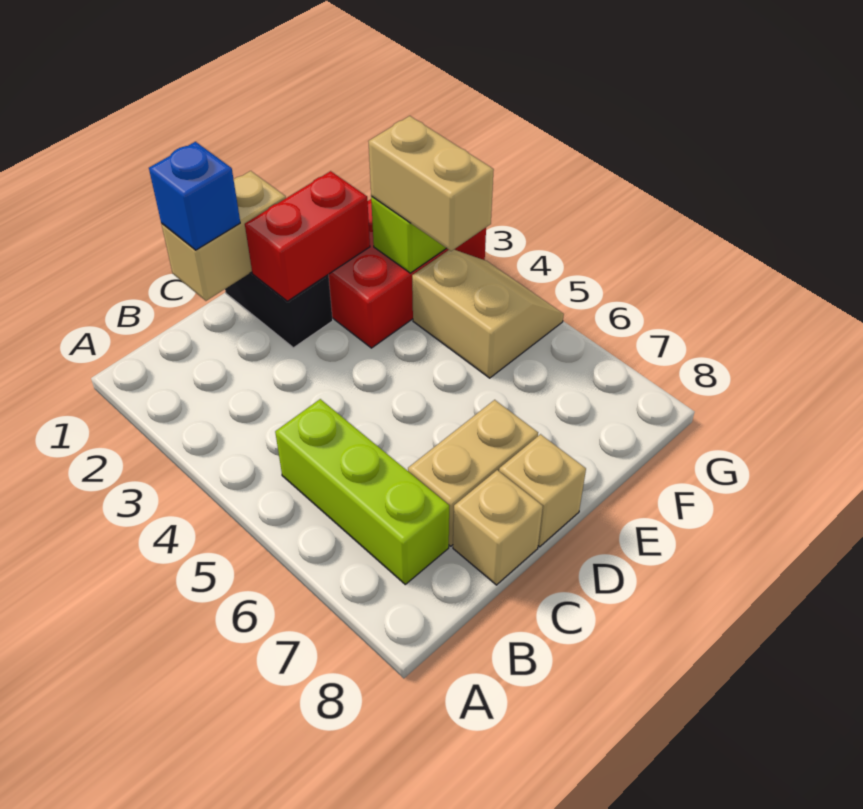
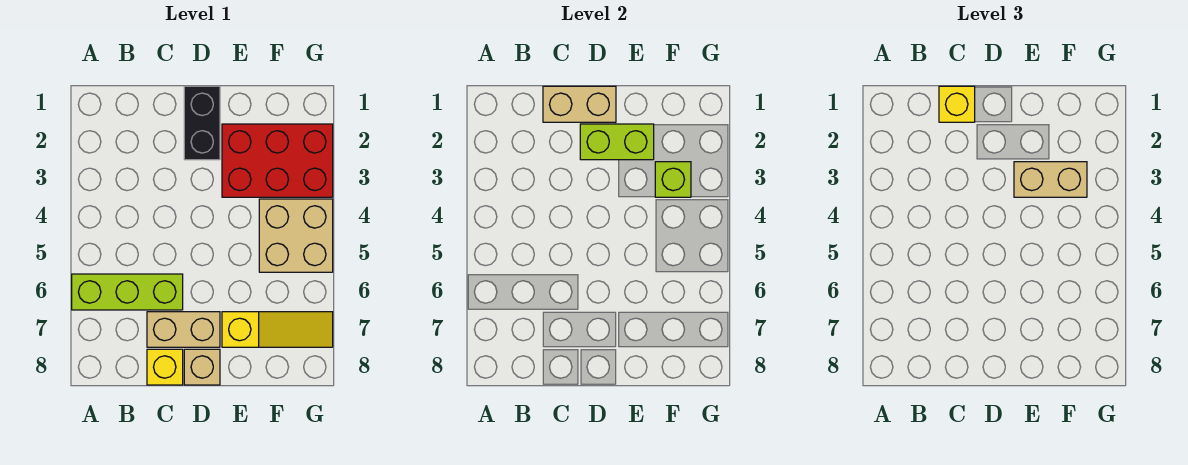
lime brick B5:B7 level 1 -> lime brick A6:C6 level 1
blue brick C1 level 3 -> yellow brick C1 level 3
tan brick C8 level 1 -> yellow brick C8 level 1
red brick D2:E2 level 2 -> lime brick D2:E2 level 2
none -> yellow slope E7:G7 level 1 top E
tan brick F3:F4 level 3 -> tan brick E3:F3 level 3
tan slope F4:G5 level 1 top F -> tan brick F4:G5 level 1

